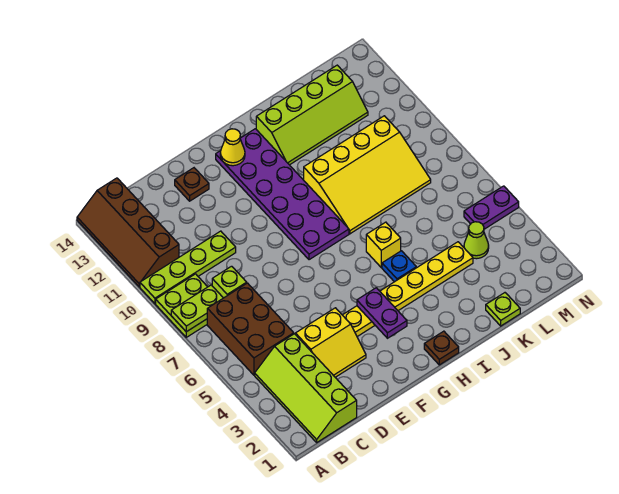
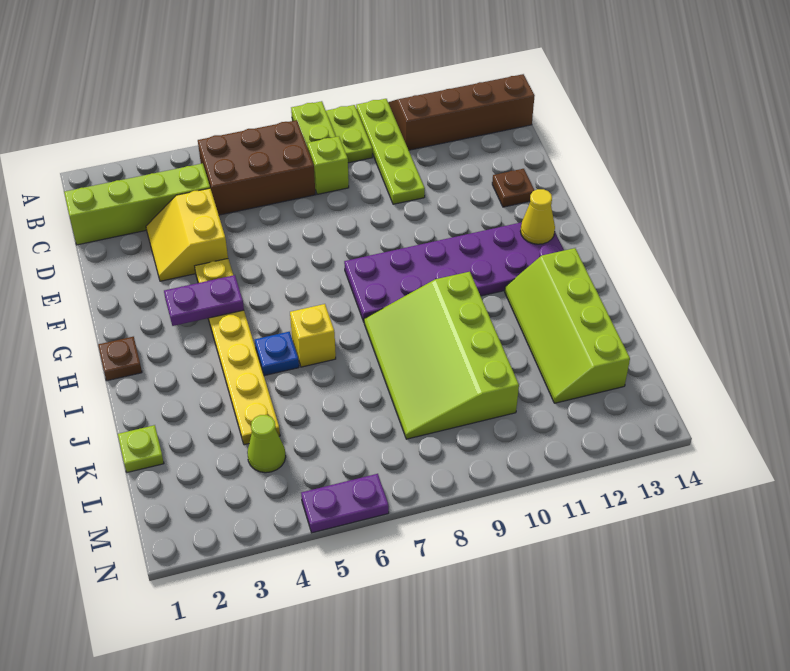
yellow slope I8:L10 level 1 top 10 -> lime slope I8:L10 level 1 top 10
purple plate M5:N5 level 1 -> purple plate N5:N6 level 1

